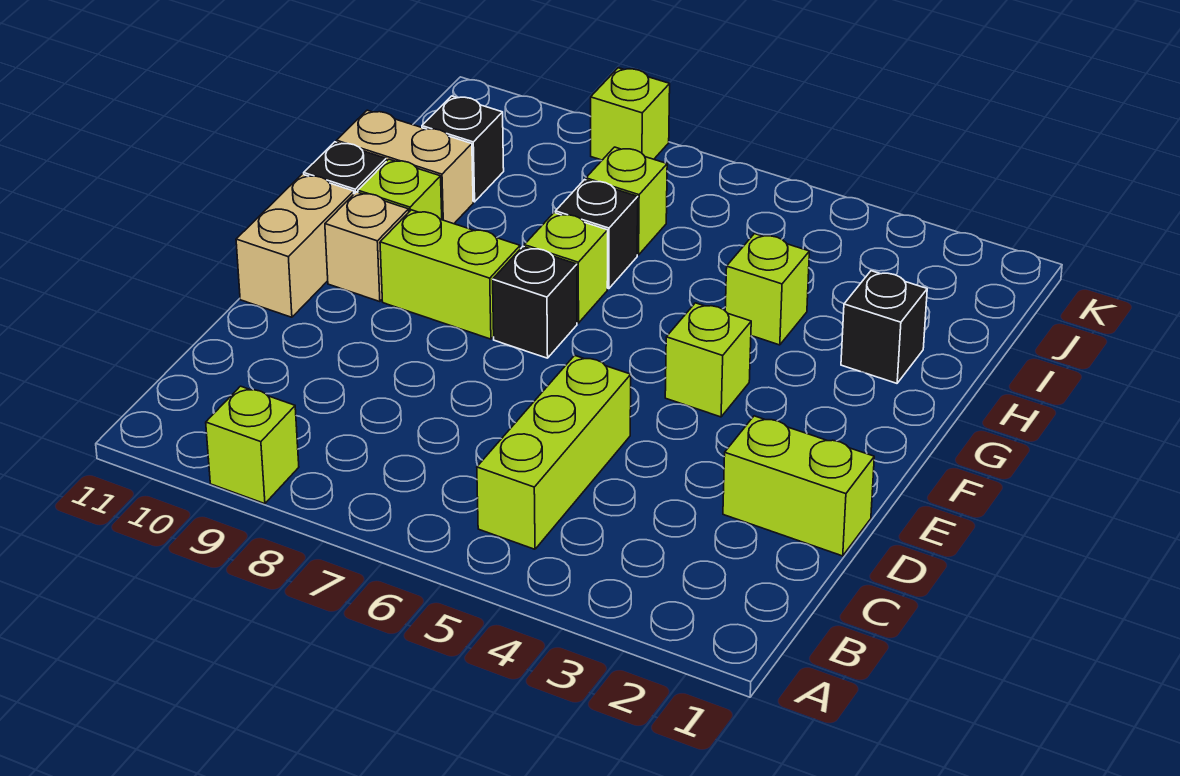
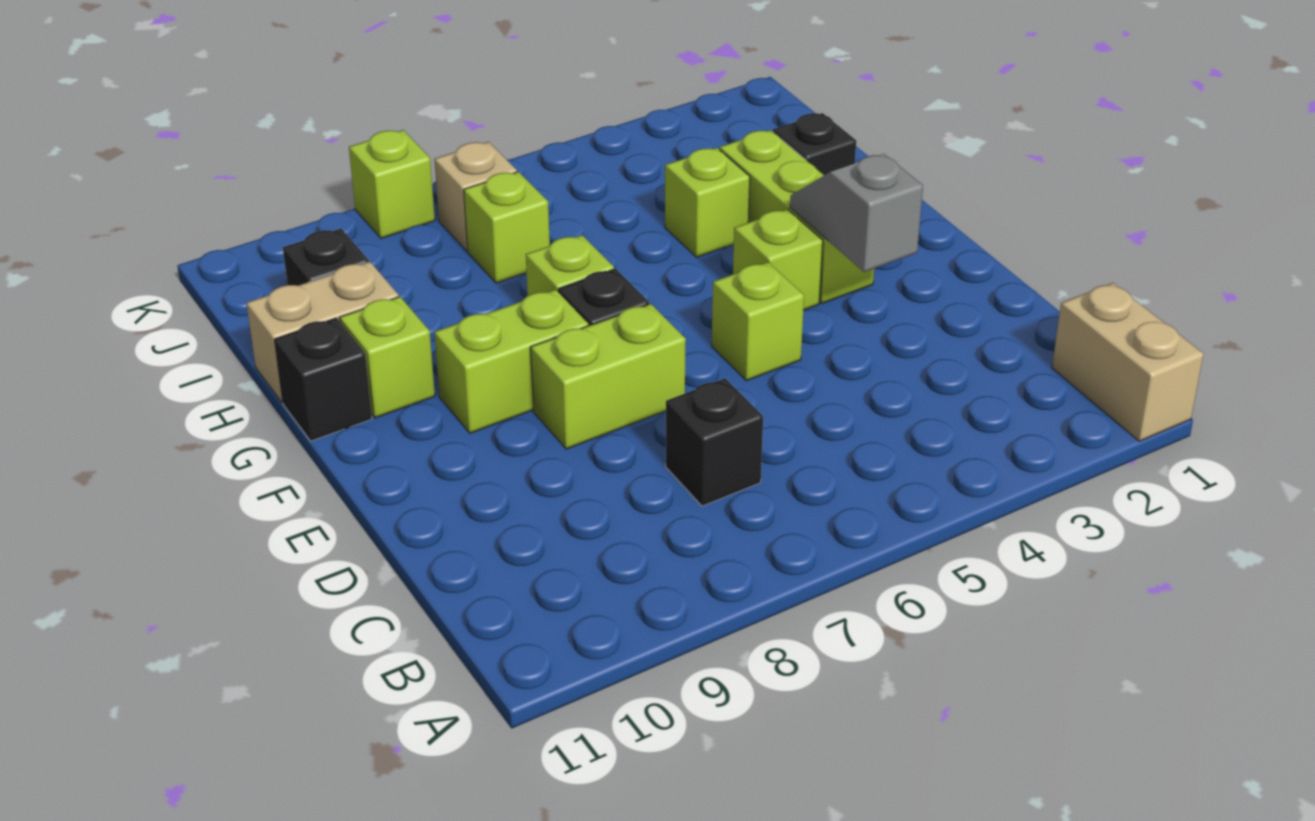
lime brick A9 level 1 -> lime brick E5 level 1
lime brick B5:D5 level 1 -> lime brick F3:H3 level 1
lime brick D1:D2 level 1 -> lime brick E7:E8 level 1
none -> grey slope E3:F3 level 2 top E
tan brick E11:F11 level 1 -> tan brick A1:B1 level 1
tan brick F10 level 1 -> tan brick J7 level 1
black brick H7 level 1 -> black brick C7 level 1

